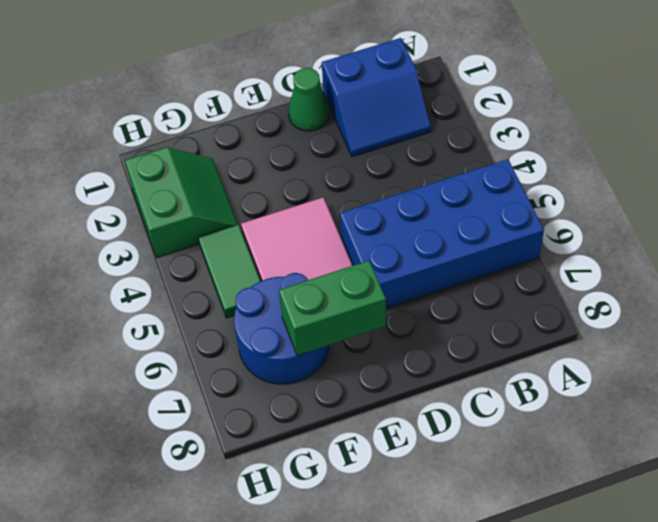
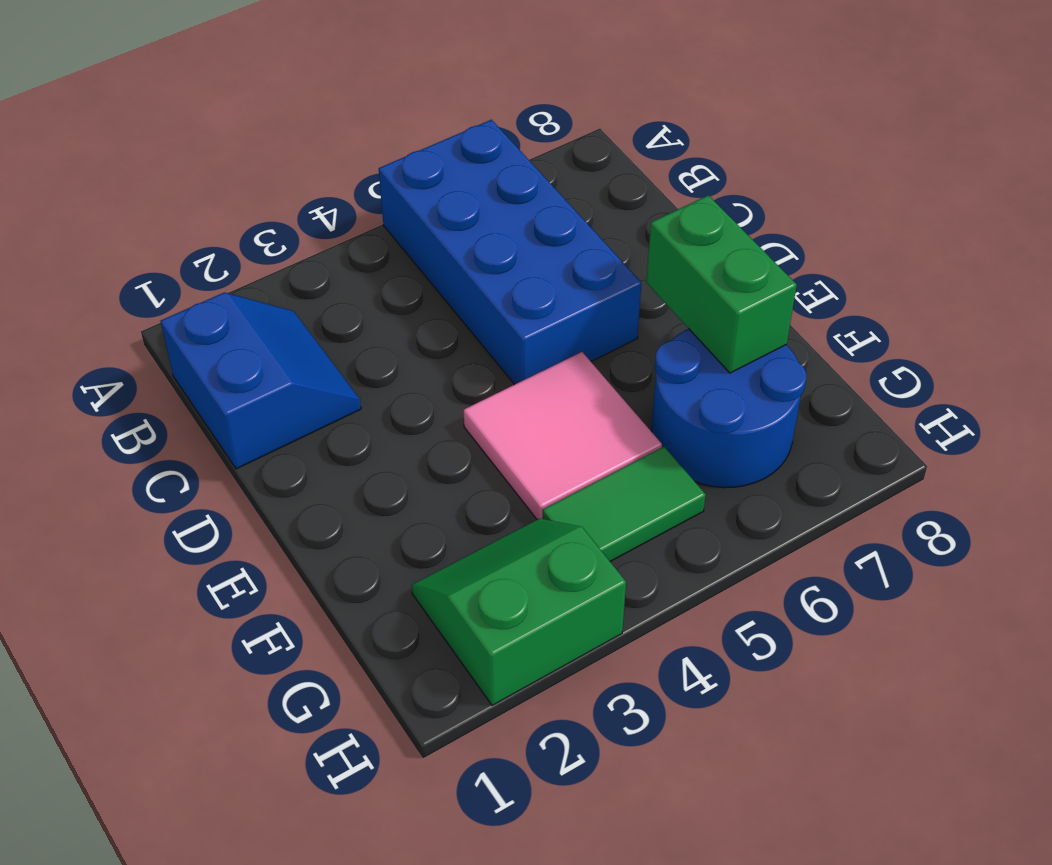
green cone D1 level 1 -> none

